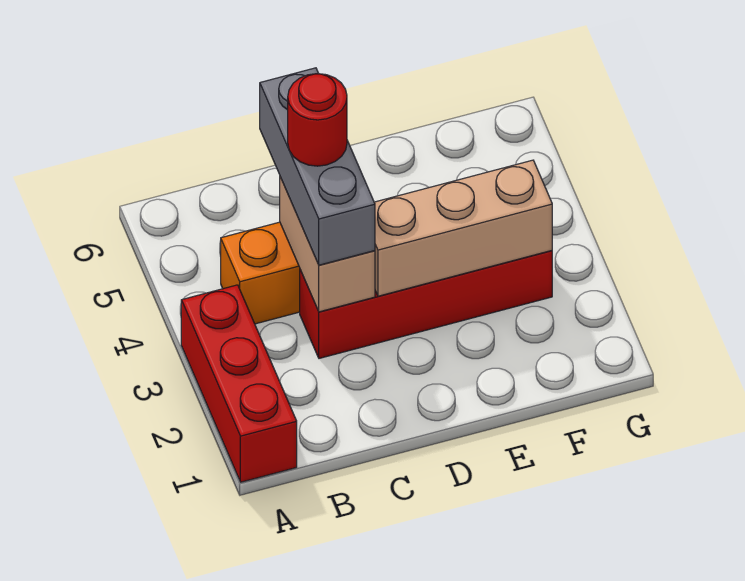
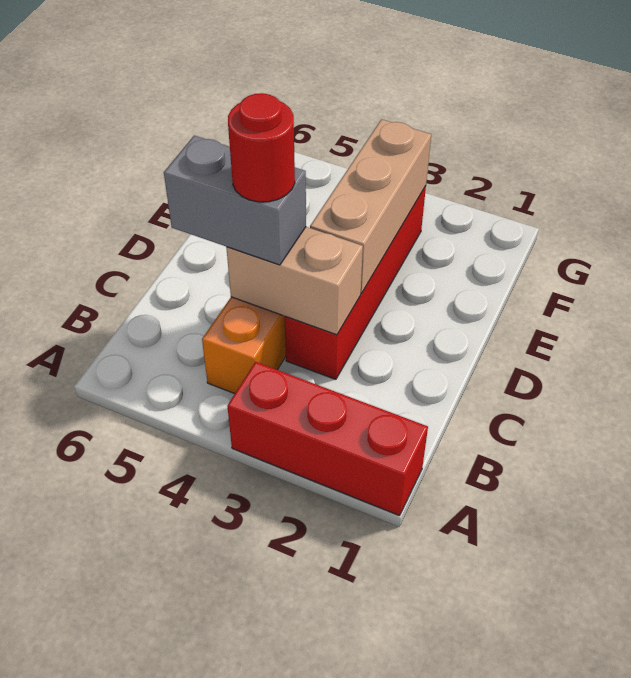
grey brick C3:C5 level 3 -> grey brick C4:C5 level 3

